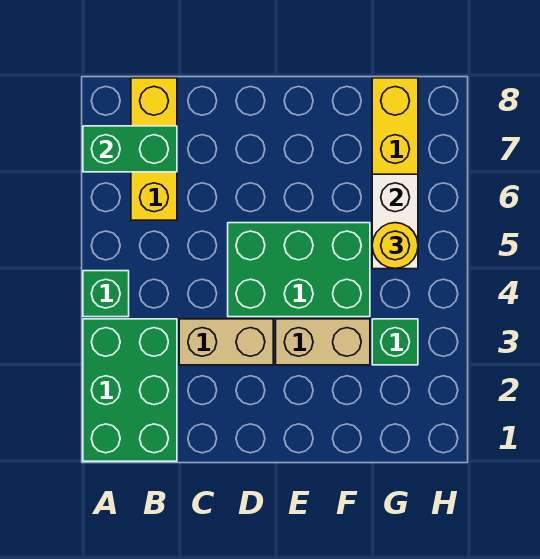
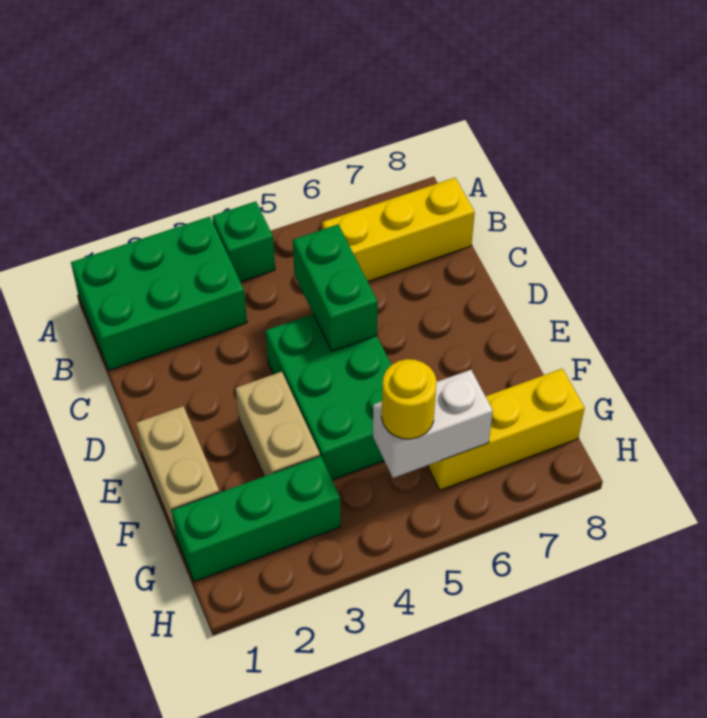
green brick A7:B7 level 2 -> green brick C5:D5 level 2
tan brick C3:D3 level 1 -> tan brick E1:F1 level 1
green brick G3 level 1 -> green brick G1:G3 level 1

